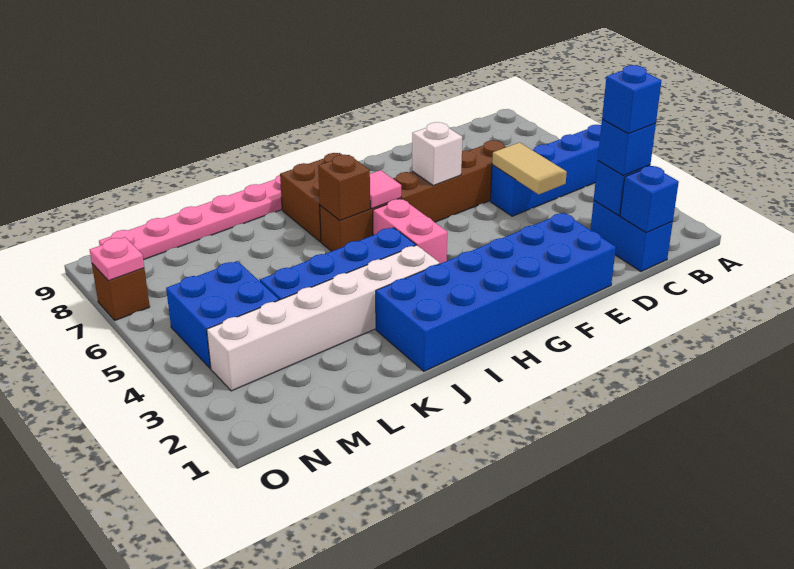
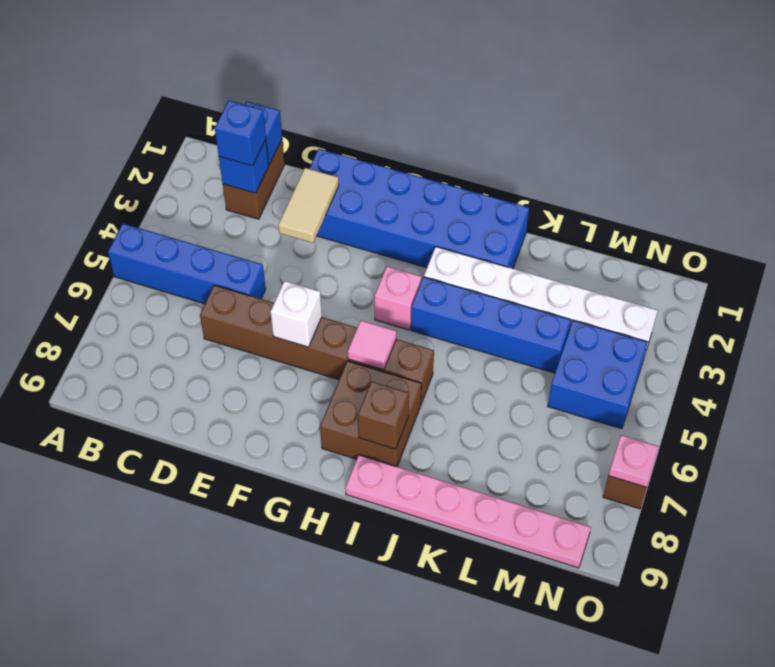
blue brick C1:C2 level 1 -> brown brick C1:C2 level 1
blue brick C2 level 4 -> none
tan tile D4:D5 level 2 -> tan tile E2:E3 level 2
pink brick H4:H5 level 1 -> pink brick H4 level 1
brown brick I6 level 2 -> brown brick I8 level 2

